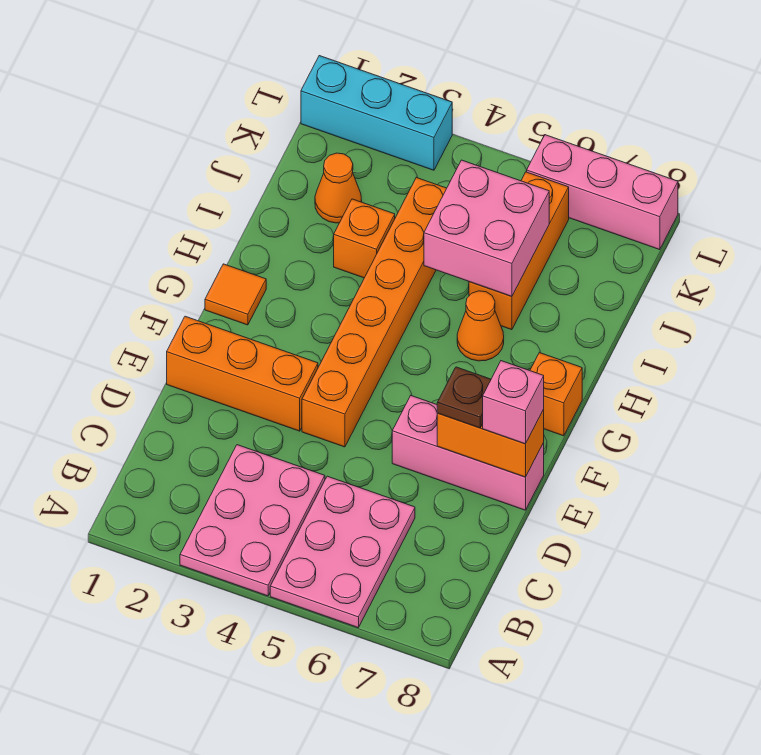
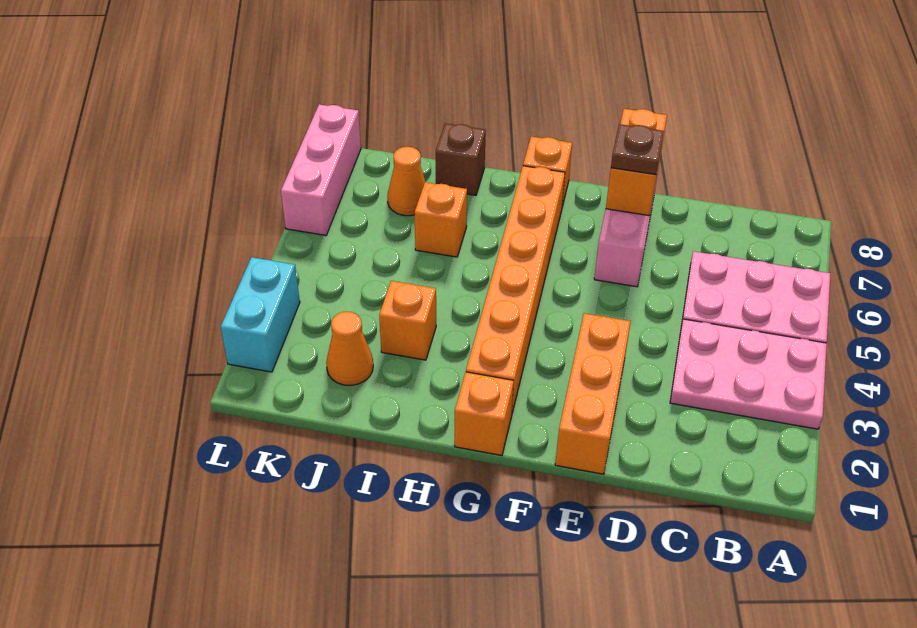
orange brick E4:J4 level 1 -> orange brick G2:G7 level 1
pink brick E8 level 3 -> none
orange tile G1 level 1 -> orange brick G1 level 1
orange cone H6 level 1 -> orange cone J7 level 1
pink brick I5:J6 level 2 -> none
orange brick I6:K6 level 1 -> orange brick I6 level 1
none -> brown brick I8 level 1
cyan brick L1:L3 level 1 -> cyan brick L2:L3 level 1

